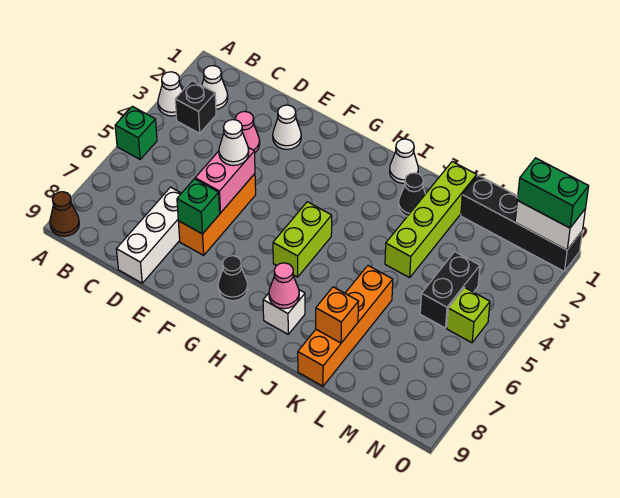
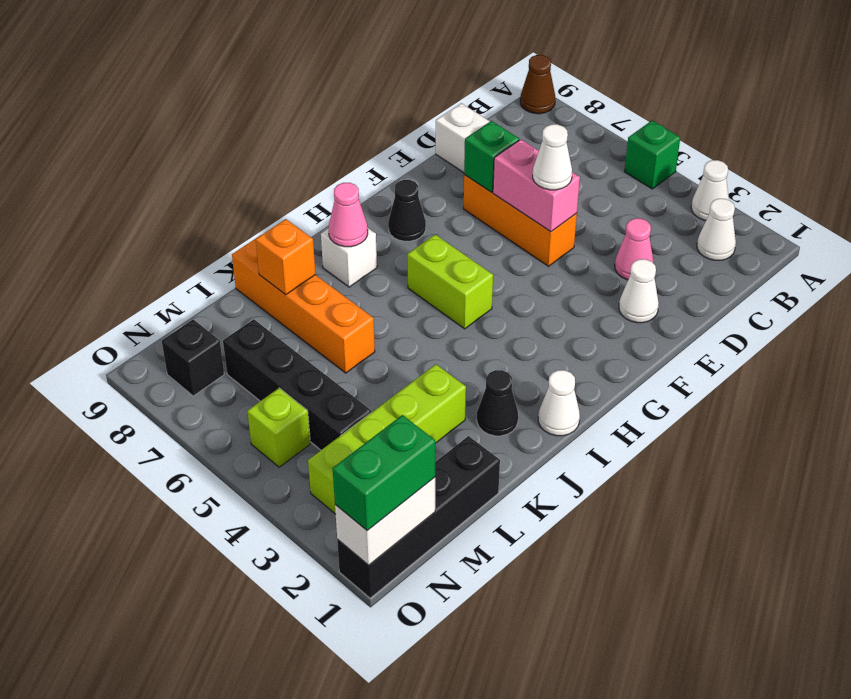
black brick B3 level 1 -> black brick N8 level 1
lime brick K1:K4 level 1 -> lime brick K3:N3 level 1
black brick M4:M5 level 1 -> black brick M4:M7 level 1

